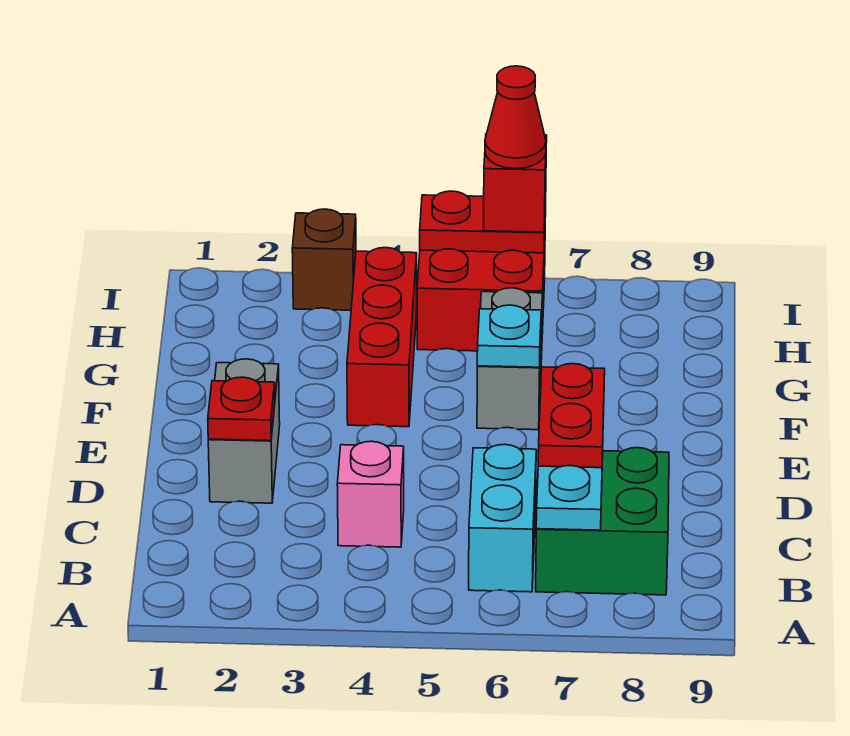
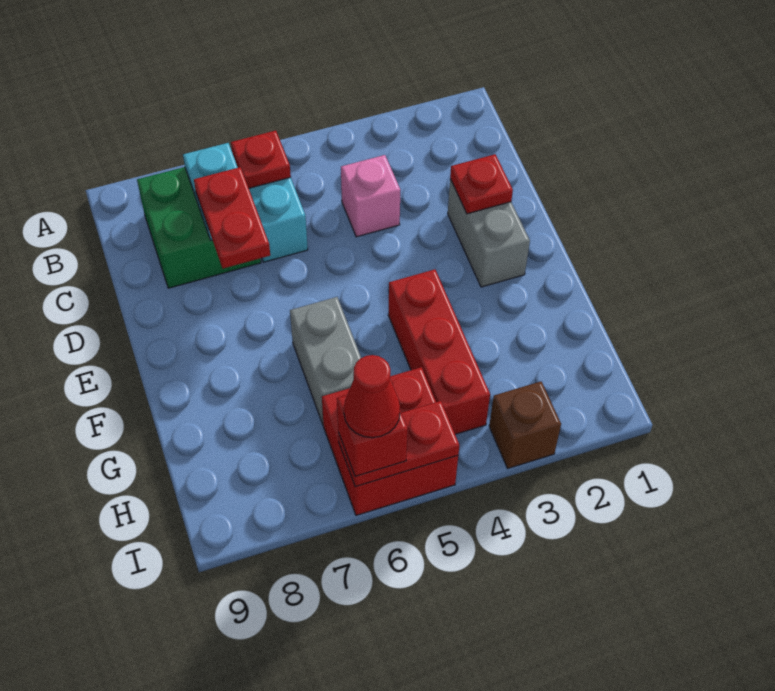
none -> red plate B6 level 2
cyan plate F6 level 2 -> none

